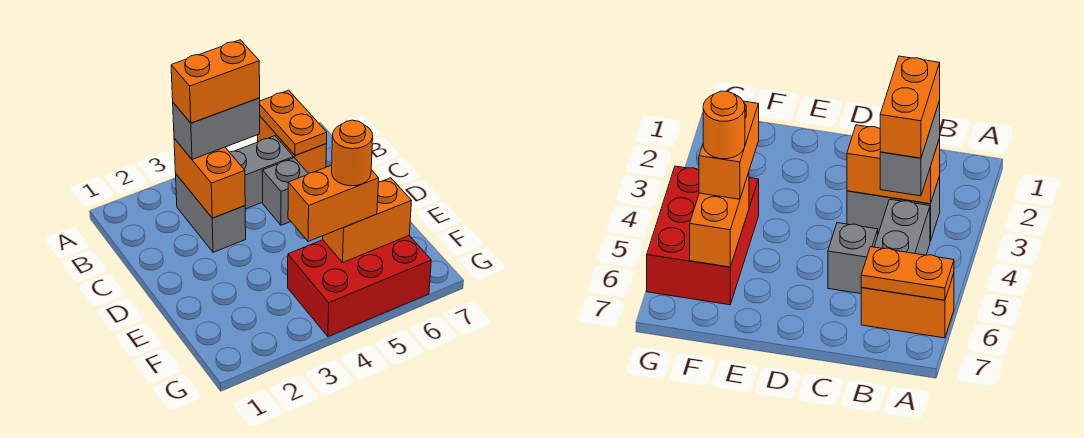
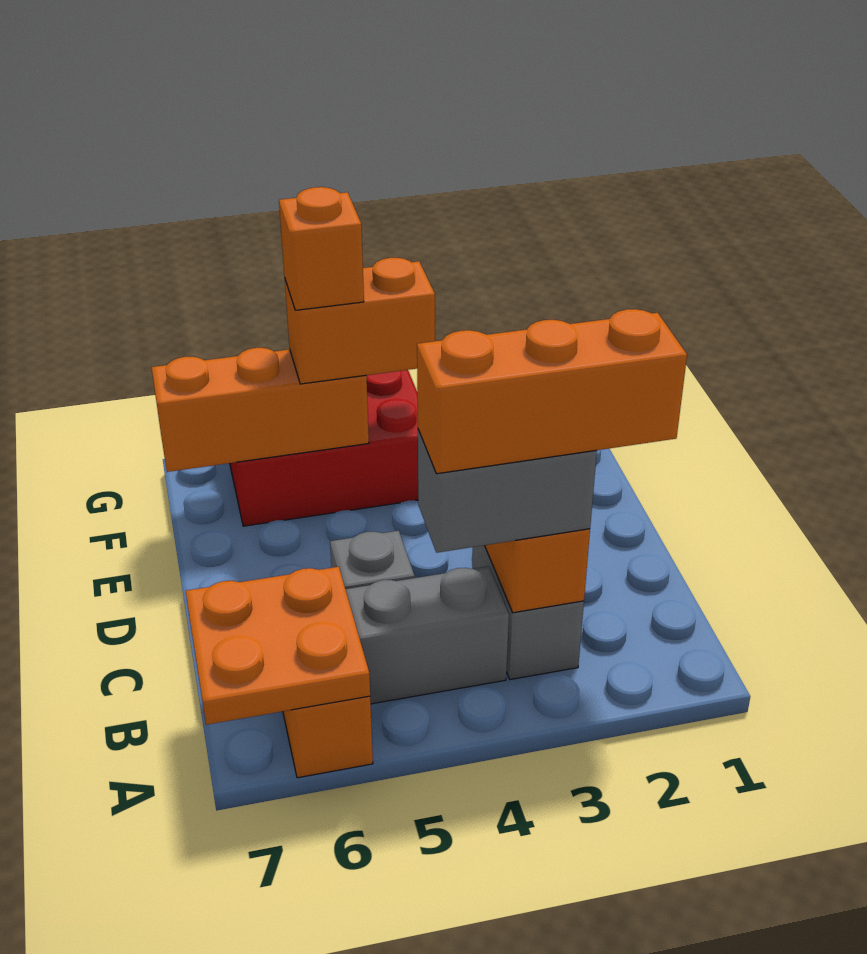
orange plate A6:B6 level 2 -> orange plate A6:B7 level 2
orange brick B3:B4 level 4 -> orange brick B2:B4 level 4
orange brick F5:F6 level 2 -> orange brick F5:F7 level 2
orange round brick F5 level 4 -> orange brick F5 level 4

